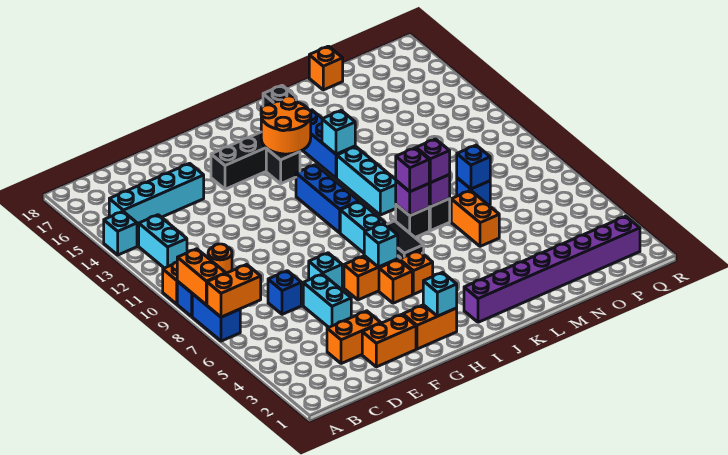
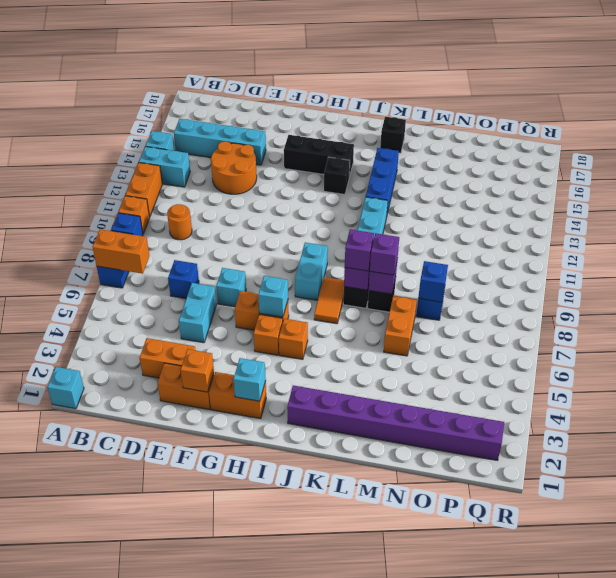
orange brick A8:A9 level 2 -> orange brick A11:A12 level 1
cyan brick B12:B13 level 1 -> cyan brick A13:B13 level 1
blue brick I10:I12 level 1 -> none
orange round brick I14:J15 level 2 -> orange round brick D13:E14 level 1
black tile J7:J8 level 1 -> orange tile J7:J8 level 1
cyan brick K13 level 2 -> cyan brick A1 level 1
orange brick N18 level 1 -> orange brick F2 level 2

